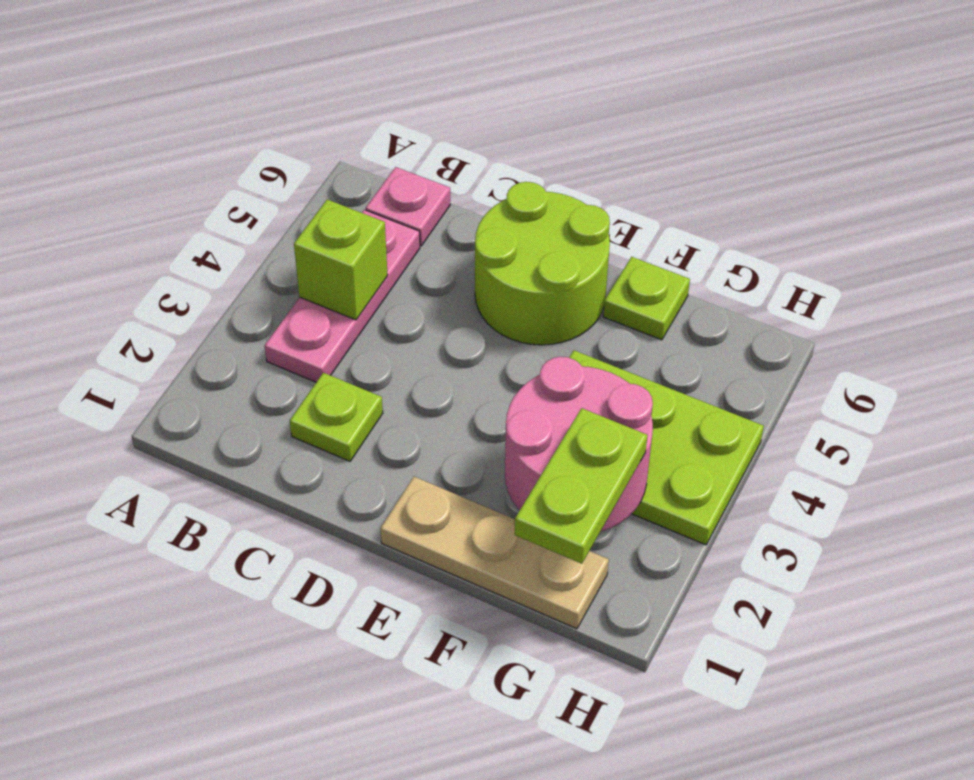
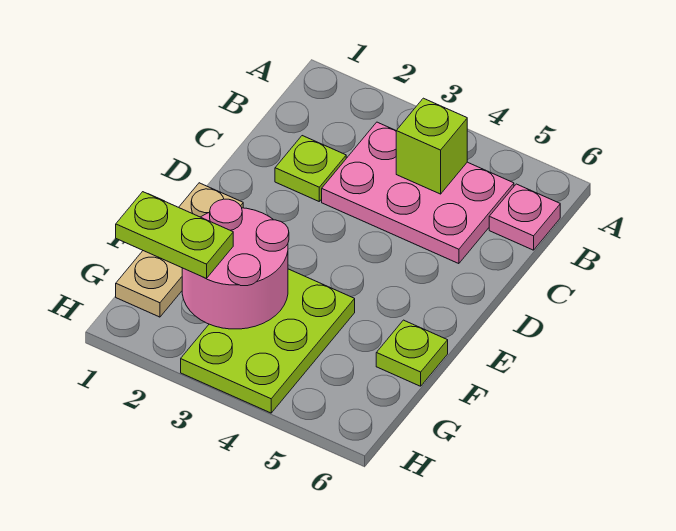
pink plate B3:B5 level 1 -> pink plate B3:C5 level 1
lime round brick D5:E6 level 1 -> none

